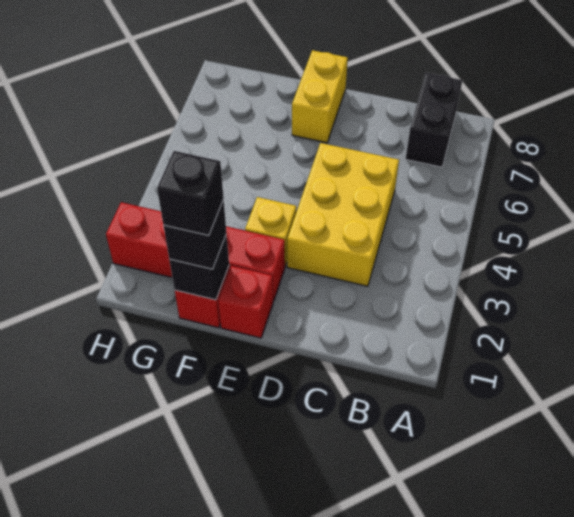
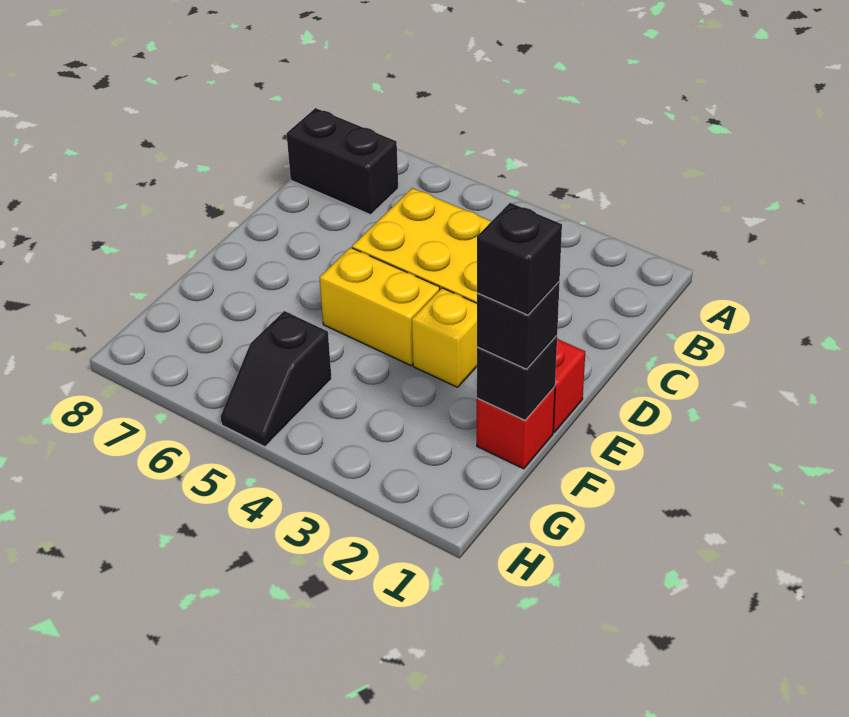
red brick E2:H2 level 1 -> none
yellow brick E7:E8 level 1 -> yellow brick E4:E5 level 1
none -> black slope G5:H5 level 1 top G

